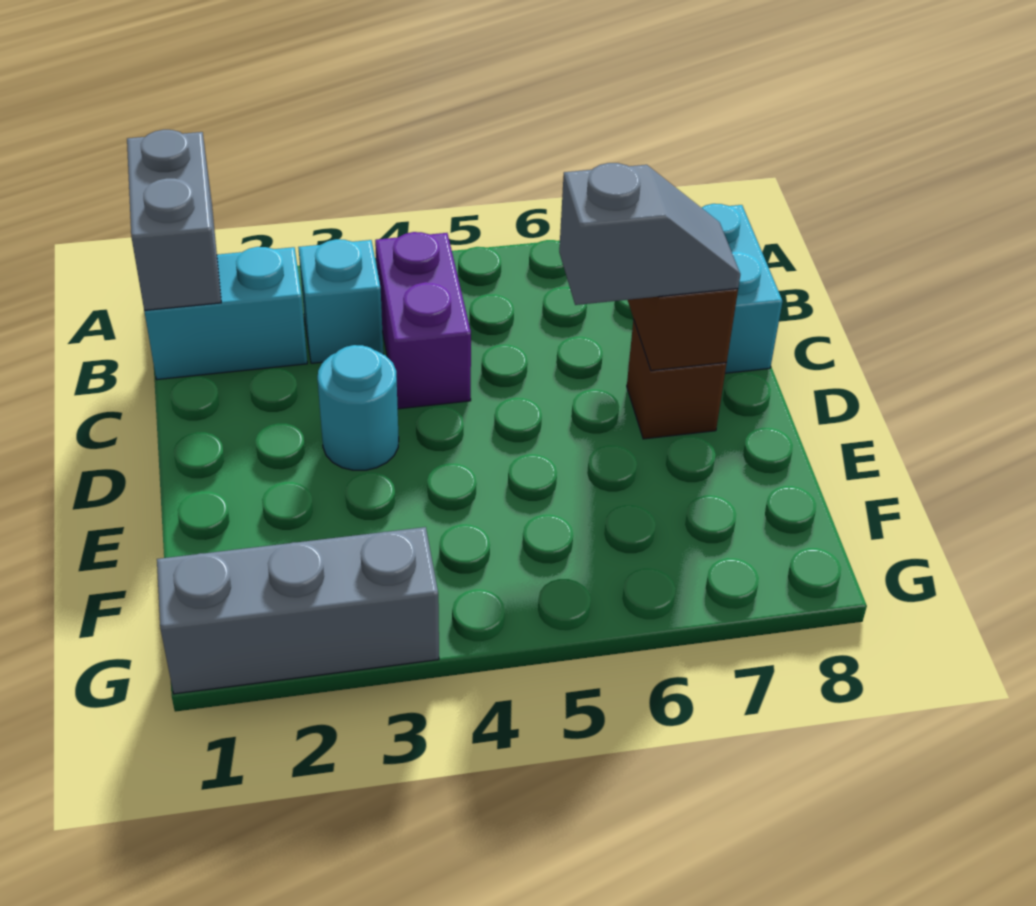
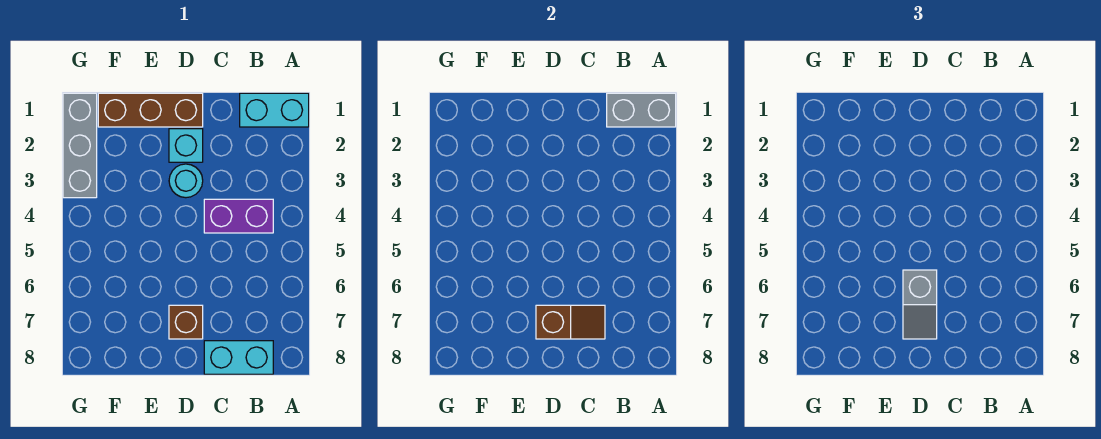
cyan brick B1:B2 level 1 -> cyan brick A1:B1 level 1
cyan brick B3 level 1 -> cyan brick D2 level 1
none -> brown brick D1:F1 level 1

